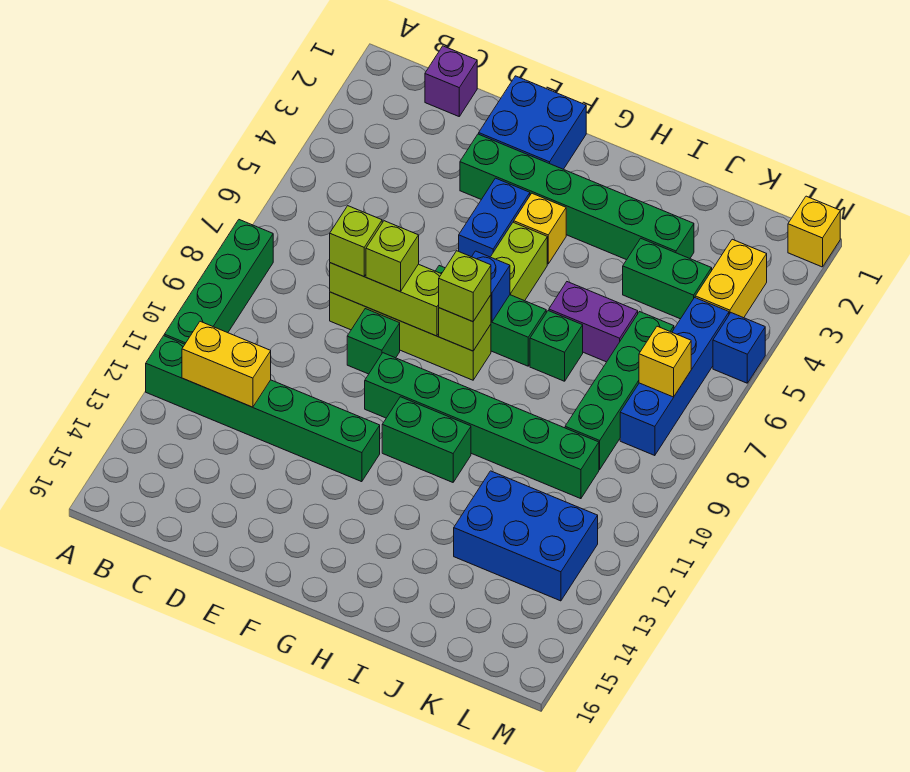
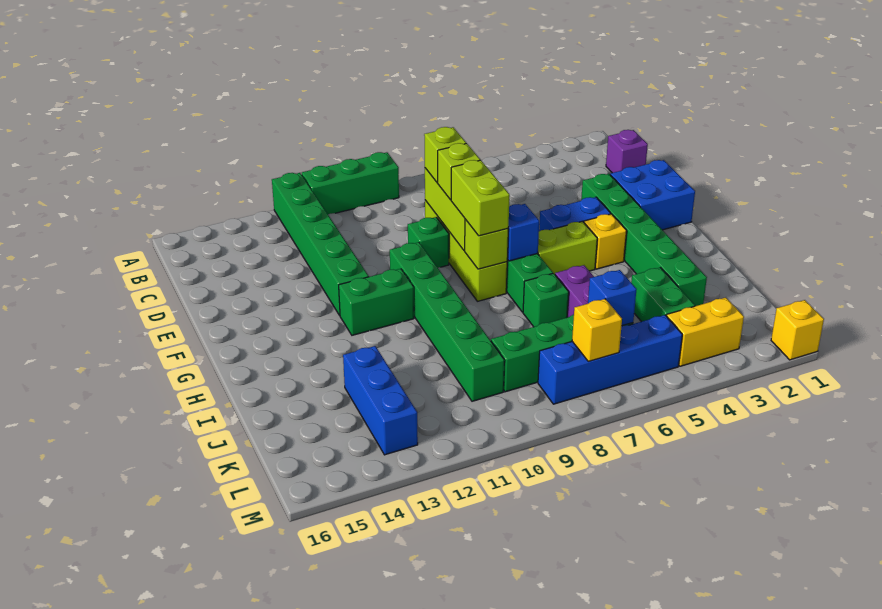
green brick A8:A11 level 1 -> green brick A9:A11 level 1
yellow brick B12:C12 level 2 -> none
lime brick G8 level 3 -> lime brick F8:G8 level 3
green brick G11:H11 level 1 -> green brick G11:G12 level 1
blue brick J12:L13 level 1 -> blue brick J13:L13 level 1
blue brick M5 level 1 -> blue brick K6 level 2

